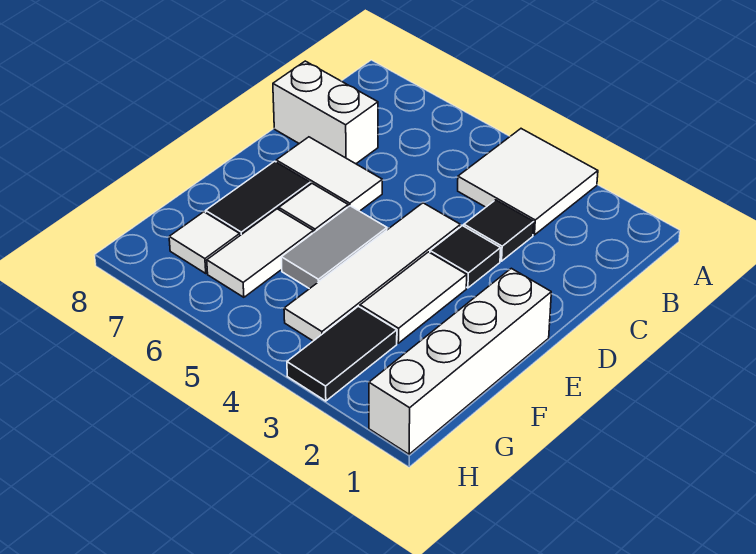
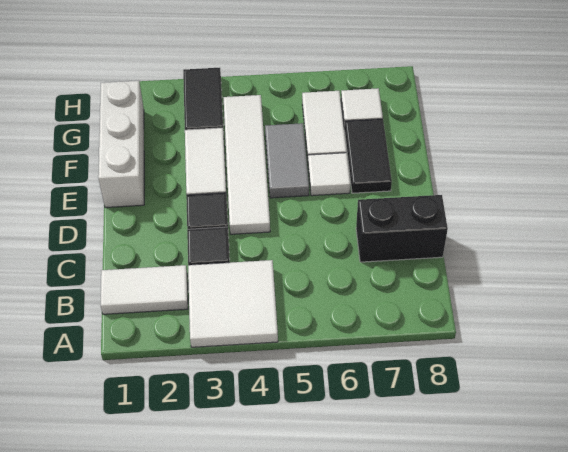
white brick C7:C8 level 1 -> black brick C7:C8 level 1
white tile D6:D7 level 1 -> white tile B1:B2 level 1
white brick E1:H1 level 1 -> white brick E1:G1 level 1

